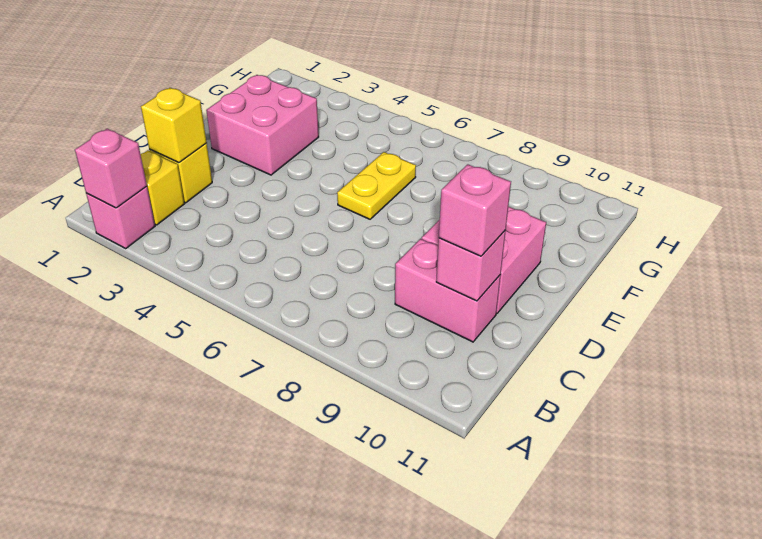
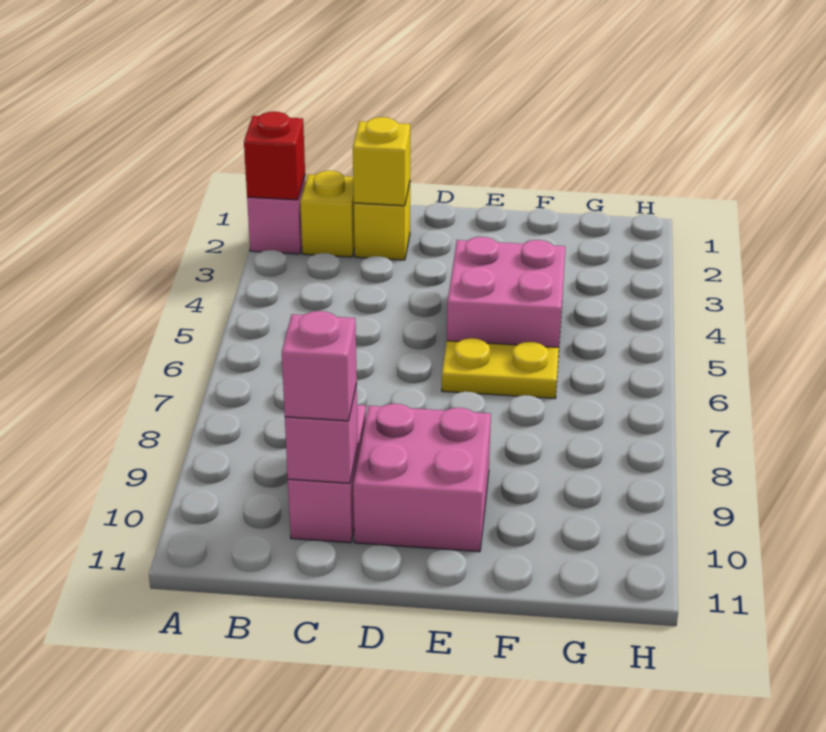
pink brick A2 level 2 -> red brick A2 level 2
pink brick E2:F3 level 1 -> pink brick E4:F5 level 1

